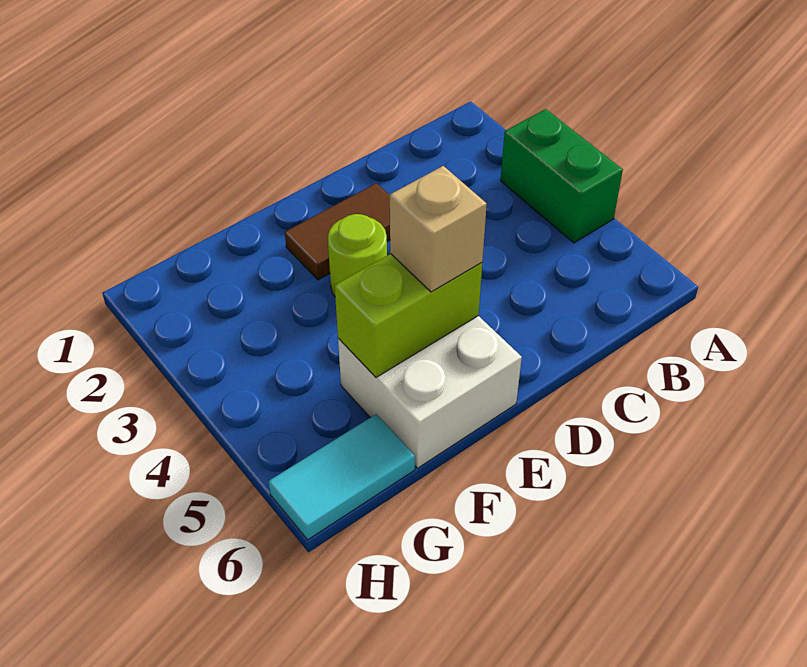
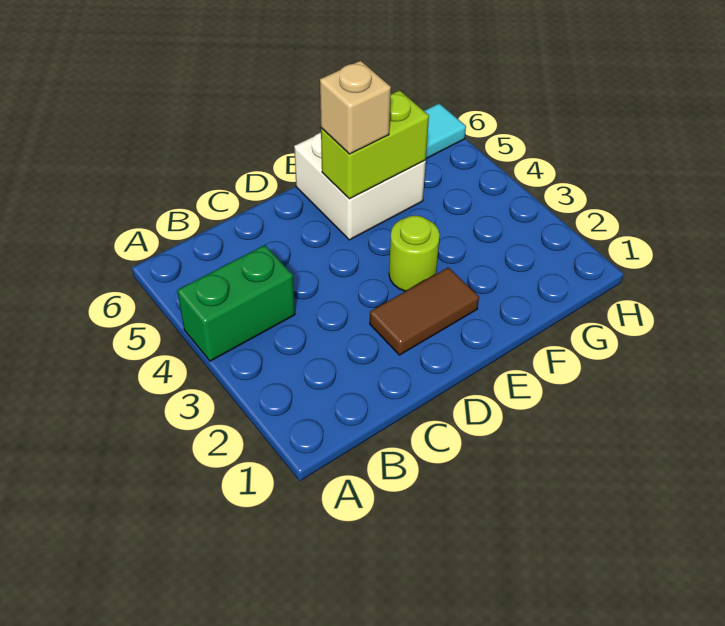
green brick A3:A4 level 1 -> green brick A4:B4 level 1

